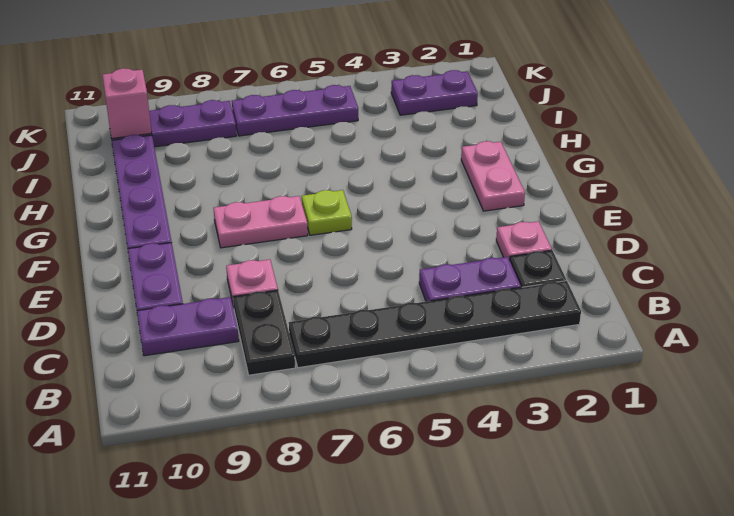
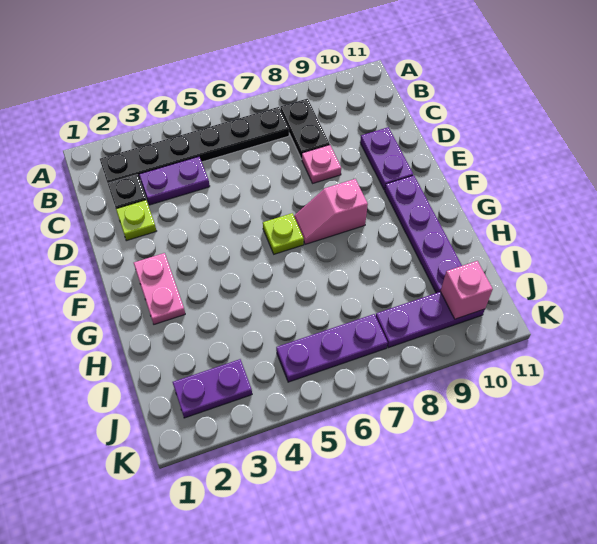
purple plate C9:C10 level 1 -> none
pink plate D2 level 1 -> lime plate D2 level 1
pink plate F7:F8 level 1 -> pink slope F7:F8 level 1 top 8

